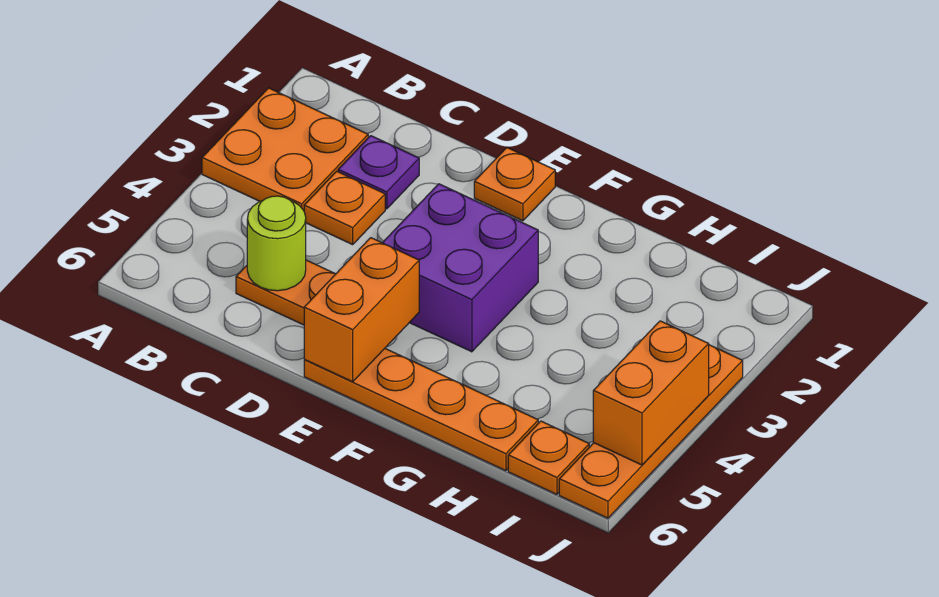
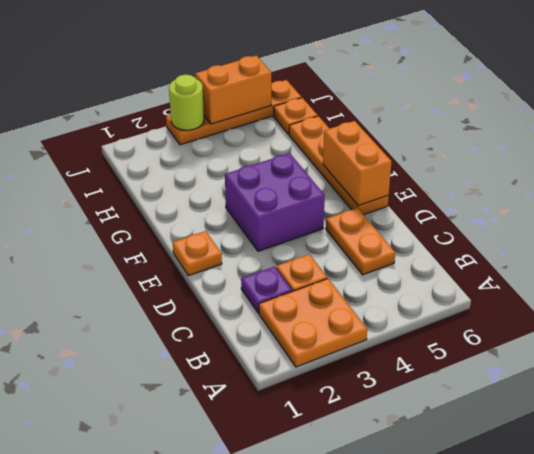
lime round brick C5 level 2 -> lime round brick J3 level 2
orange brick E5:E6 level 2 -> orange brick E6:F6 level 2

